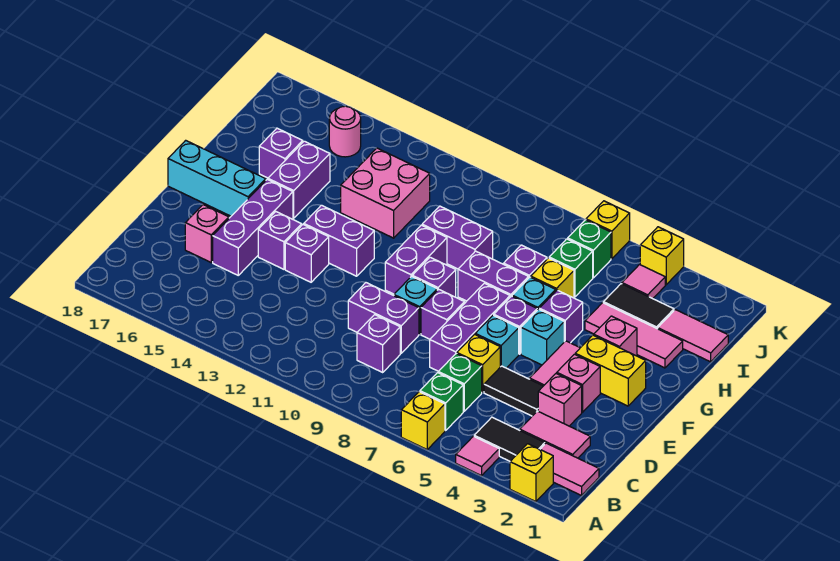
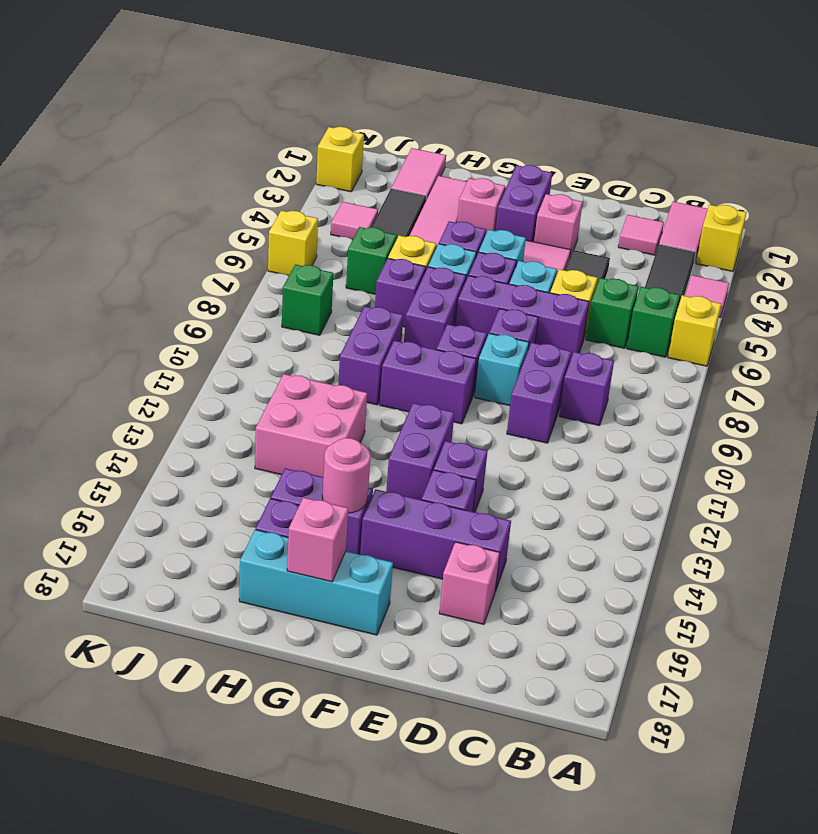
pink tile C2:C3 level 1 -> pink tile C2 level 1
pink brick D3 level 1 -> pink brick G17 level 2
yellow brick F2:F3 level 1 -> purple brick F2:F3 level 1
cyan brick F16:F18 level 1 -> cyan brick F17:H17 level 1
green brick J6 level 1 -> green brick J8 level 1
pink round brick J15 level 1 -> pink round brick G15 level 2
yellow brick K4 level 1 -> yellow brick K2 level 1

